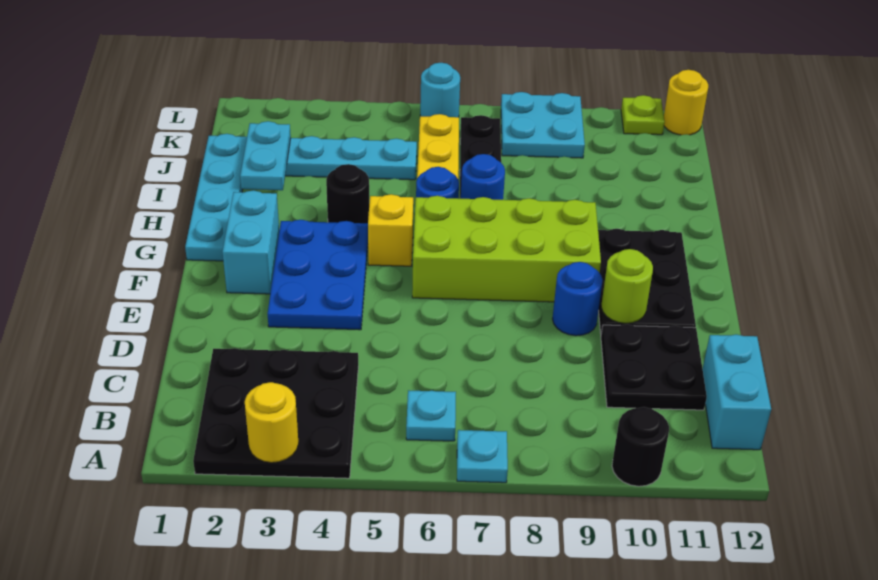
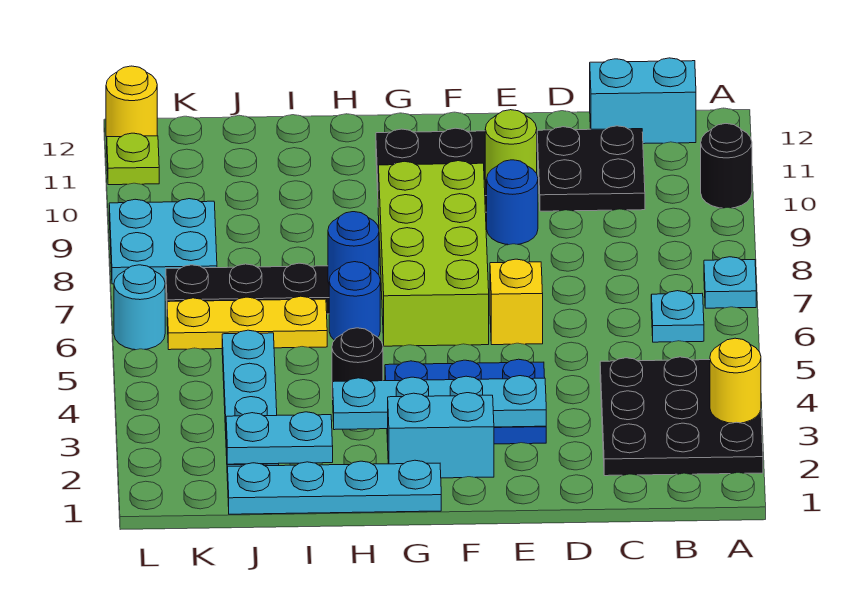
none -> cyan plate E3:H3 level 2
yellow brick G5 level 1 -> yellow brick E6 level 1

